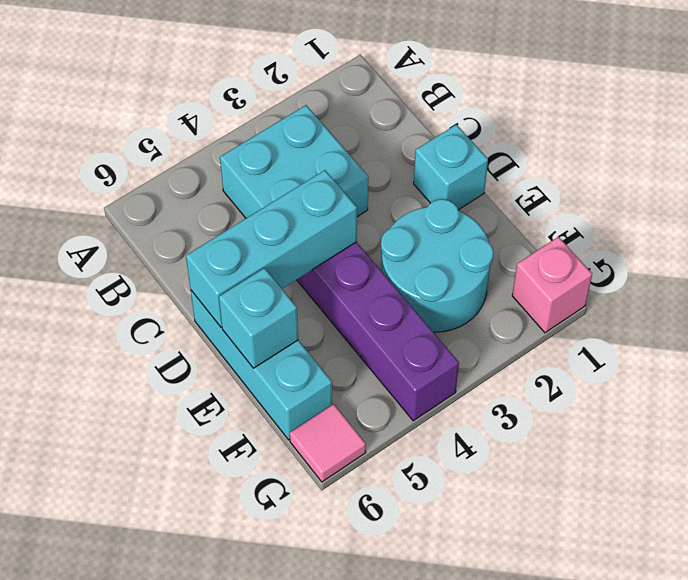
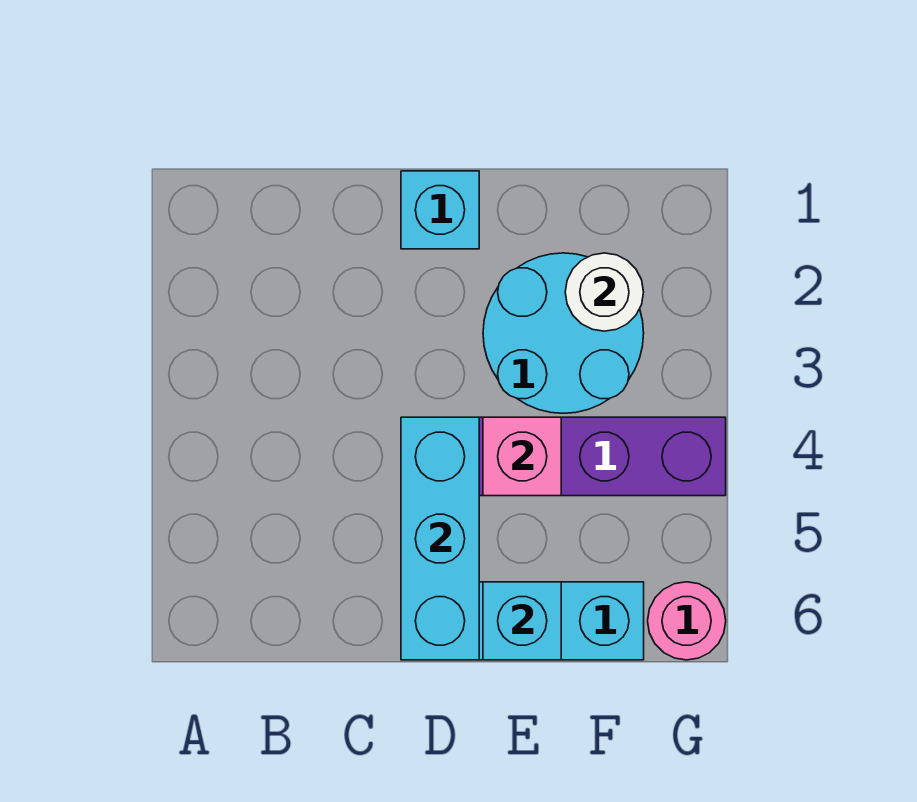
cyan brick B3:C4 level 1 -> none
none -> white round brick F2 level 2
pink brick G1 level 1 -> pink brick E4 level 2
pink tile G6 level 1 -> pink round brick G6 level 1

